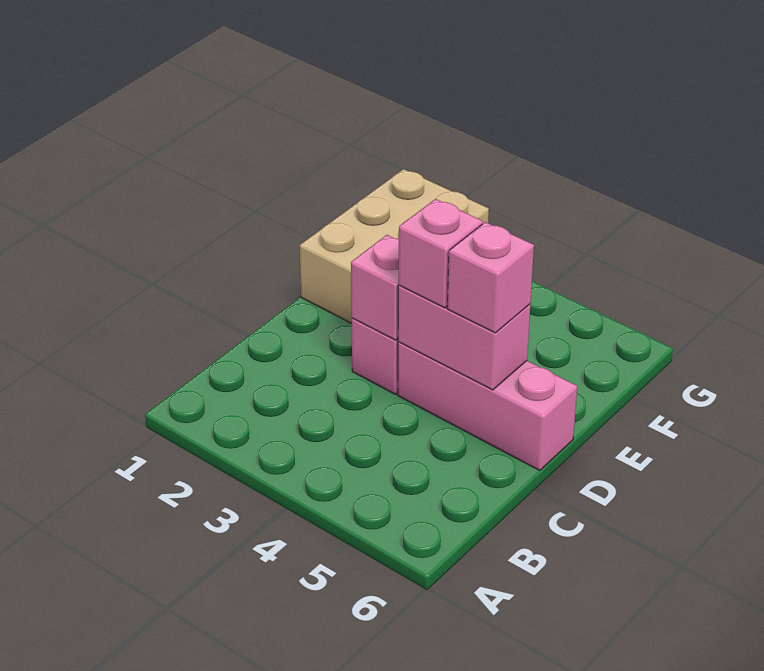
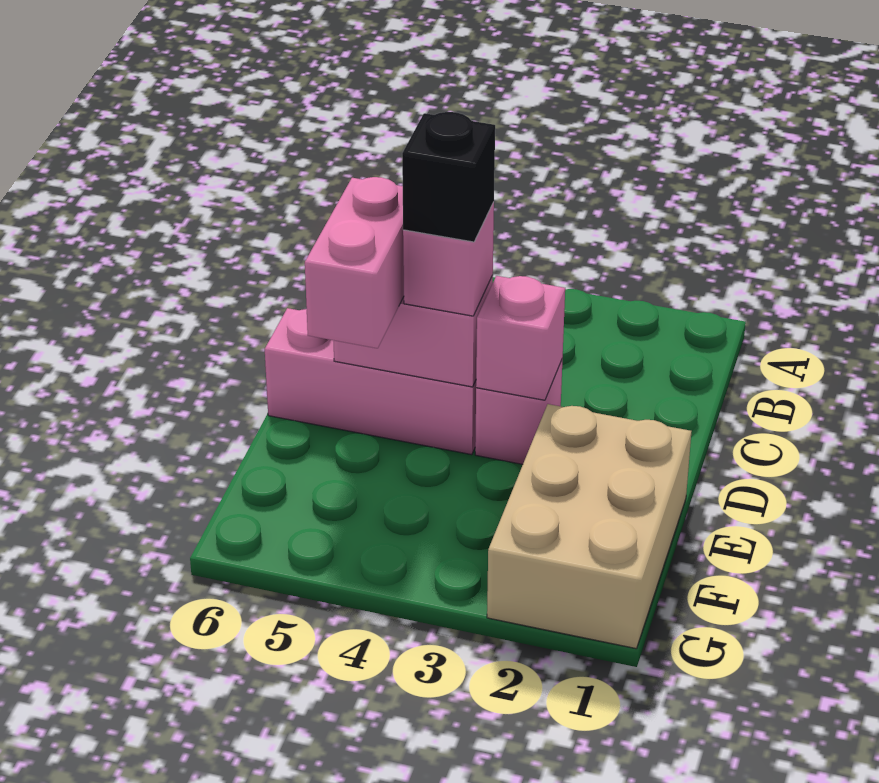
none -> black brick D4 level 4
pink brick D5 level 3 -> pink brick D5:E5 level 3

